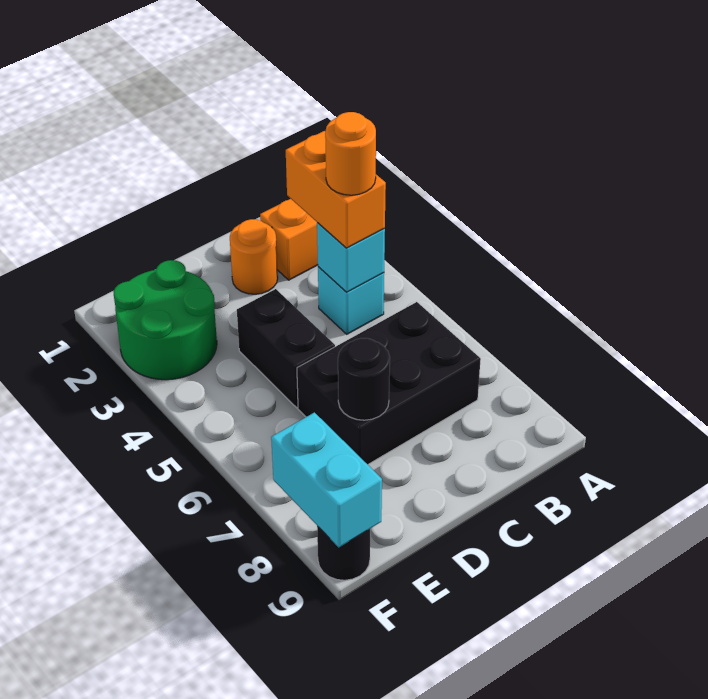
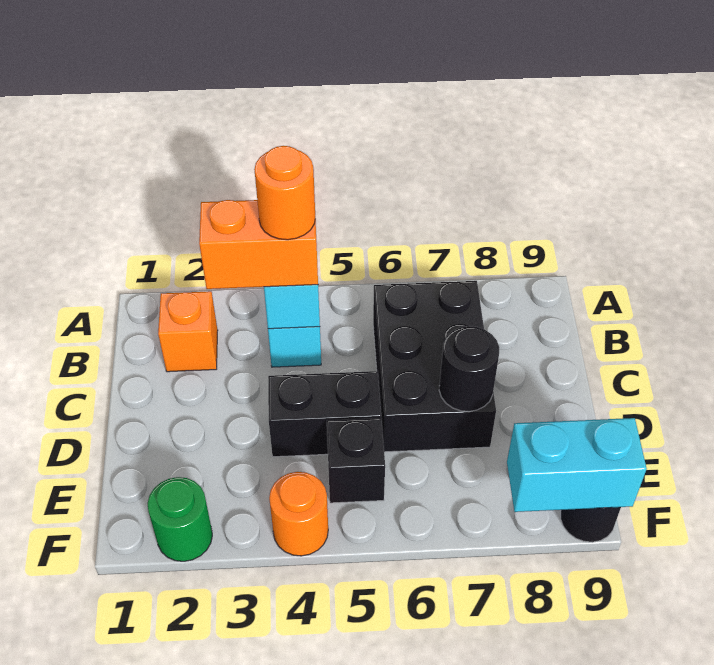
orange round brick C2 level 1 -> orange round brick F4 level 1
green round brick E2:F3 level 1 -> green round brick F2 level 1
none -> black brick E5 level 1

